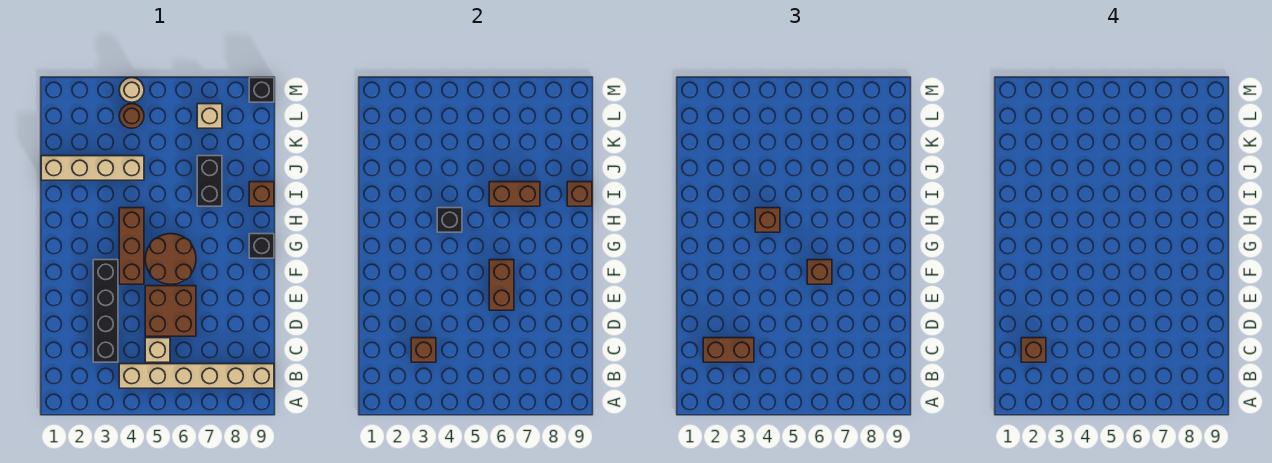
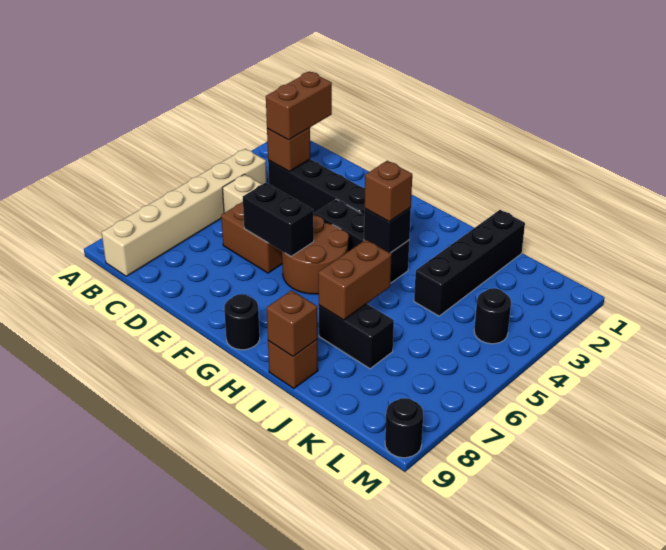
brown brick C2 level 4 -> none
brown brick E6:F6 level 2 -> black brick E6:F6 level 2
brown brick F4:H4 level 1 -> black brick F4:H4 level 1
brown brick F6 level 3 -> none
black brick G9 level 1 -> black round brick G9 level 1
tan brick J1:J4 level 1 -> black brick J1:J4 level 1
brown round brick L4 level 1 -> black round brick L4 level 1
tan brick L7 level 1 -> none
tan round brick M4 level 1 -> none
black brick M9 level 1 -> black round brick M9 level 1

